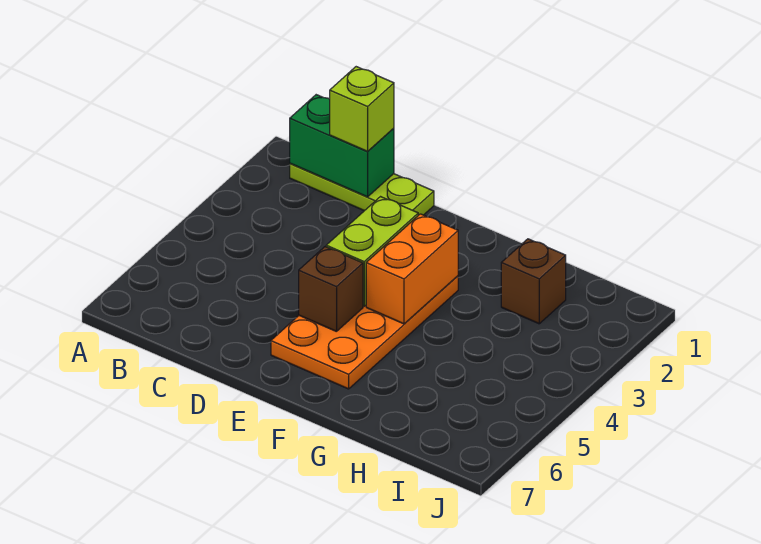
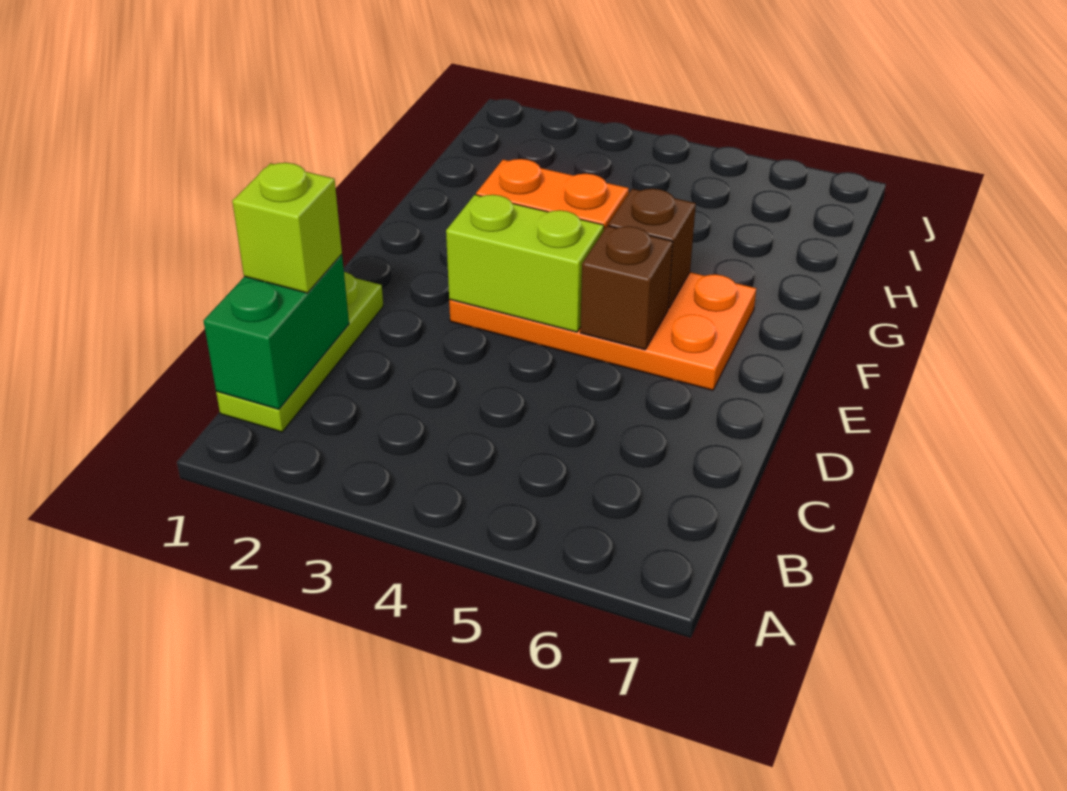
brown brick H2 level 1 -> brown brick F5 level 2

